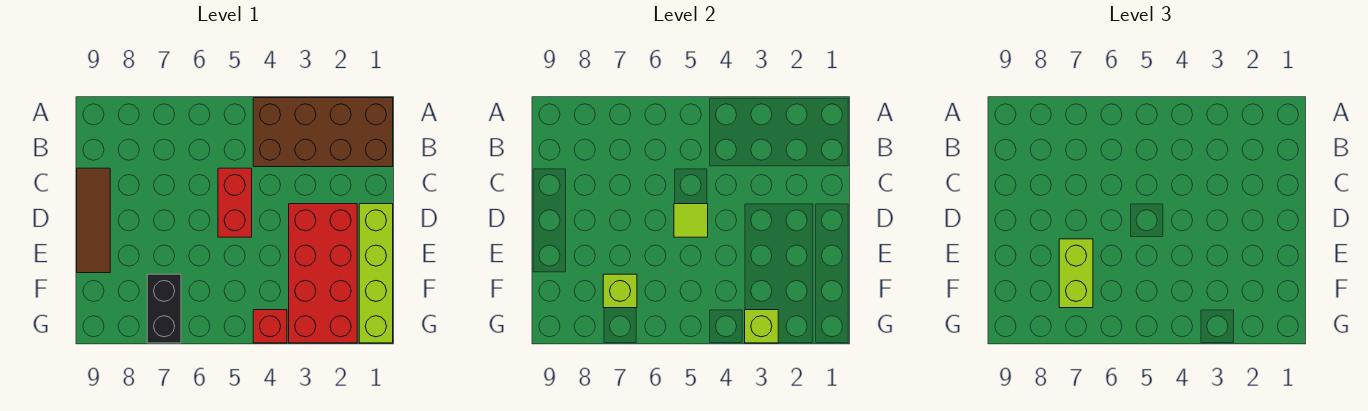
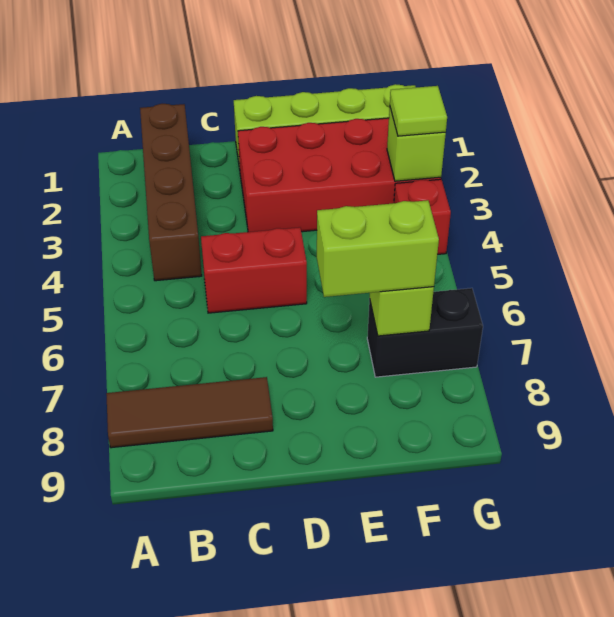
brown brick A1:B4 level 1 -> brown brick B1:B4 level 1
brown tile C9:E9 level 1 -> brown tile A8:C8 level 1
lime tile D5 level 2 -> lime tile G3 level 3

